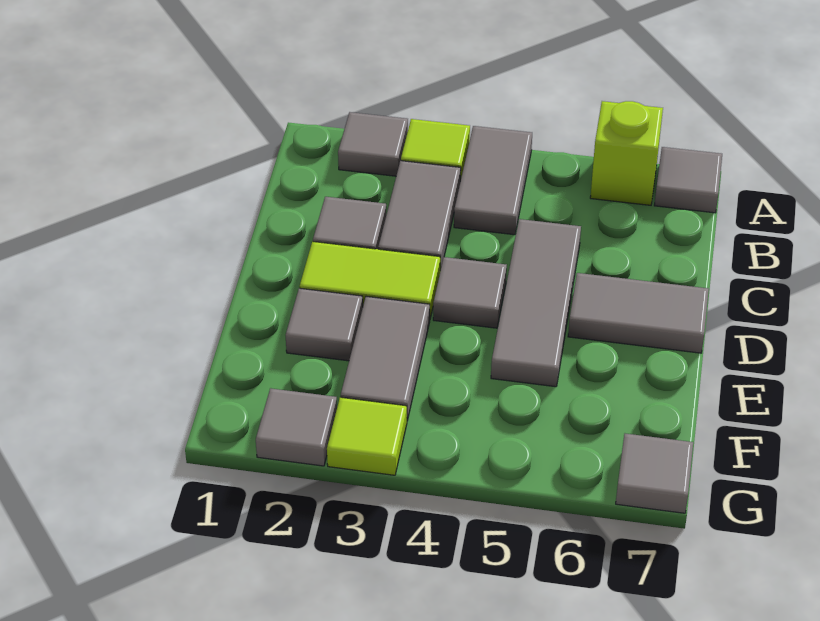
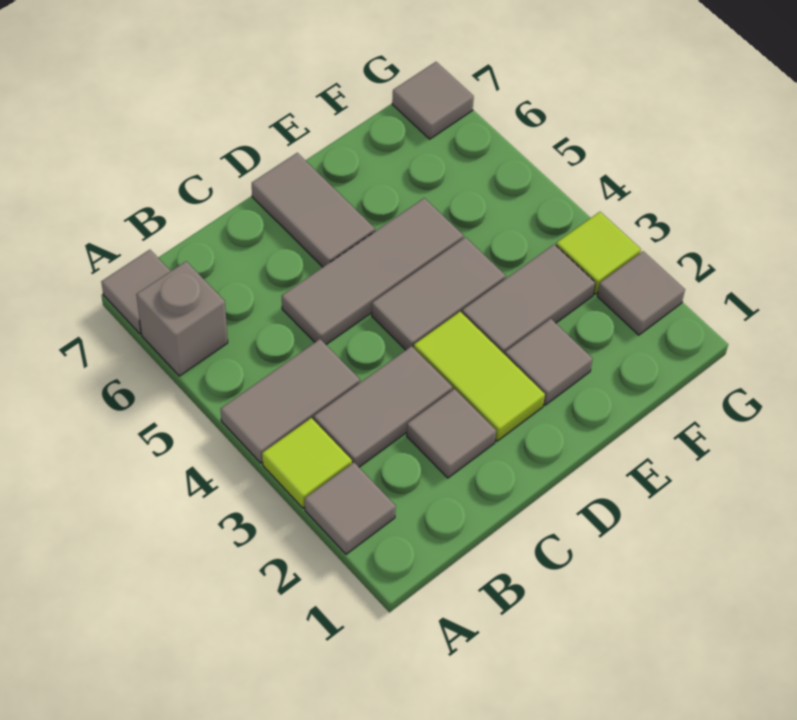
lime brick A6 level 1 -> grey brick A6 level 1
grey tile D4 level 1 -> grey tile D4:E4 level 1

